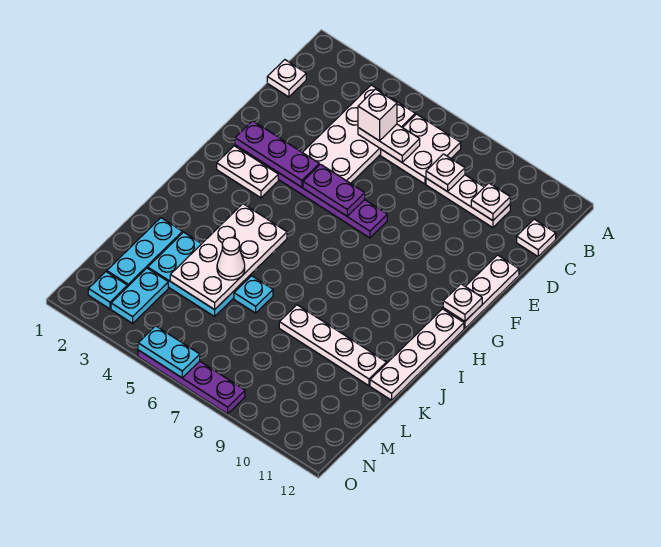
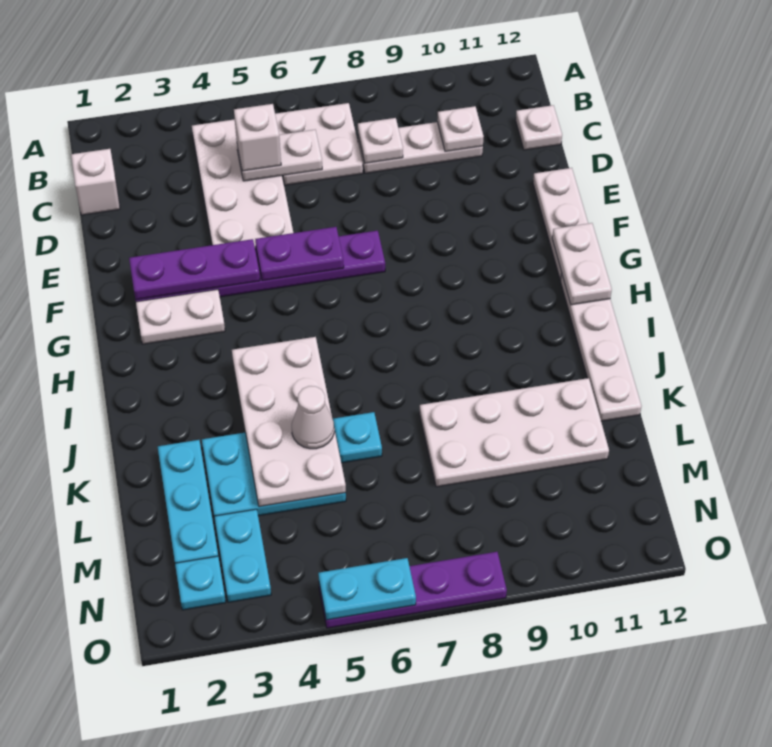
white plate C1 level 1 -> white brick C1 level 1
white plate G12 level 2 -> white plate G12:H12 level 2
white plate K8:K11 level 1 -> white plate K8:L11 level 1

